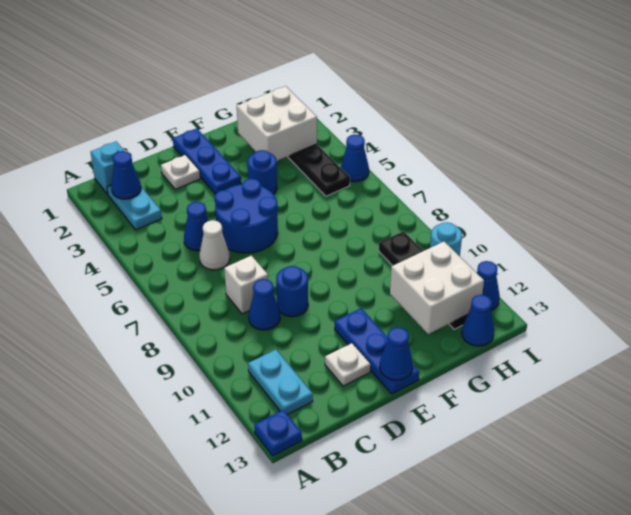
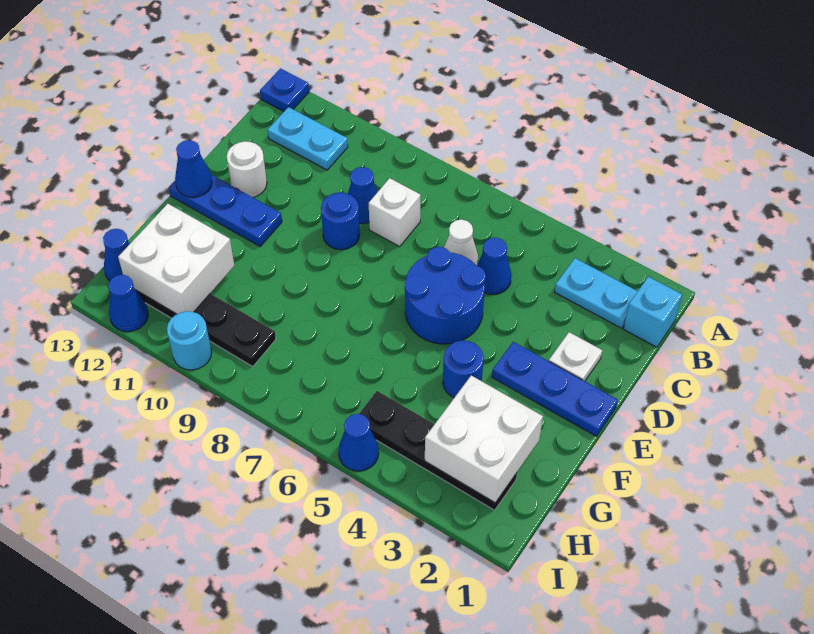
blue cone B2 level 2 -> none
white plate D12 level 1 -> white round brick D12 level 1

